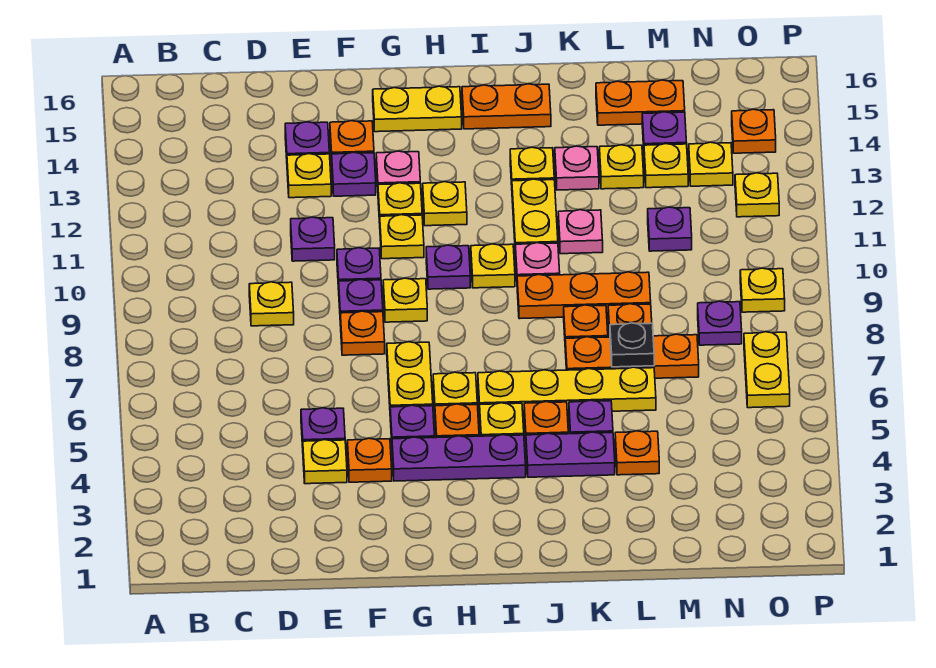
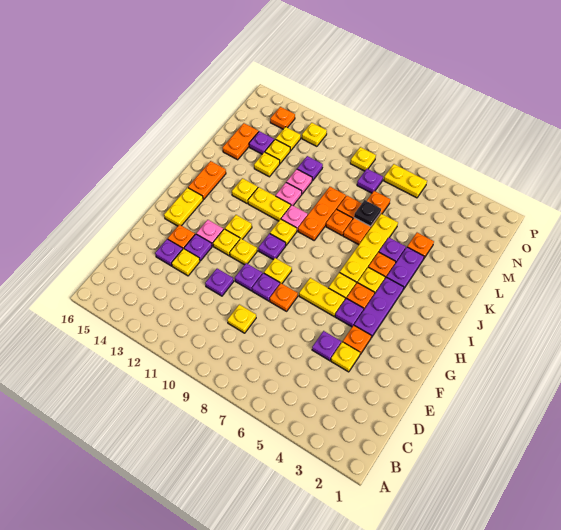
pink plate K13 level 1 -> pink plate L11 level 1

